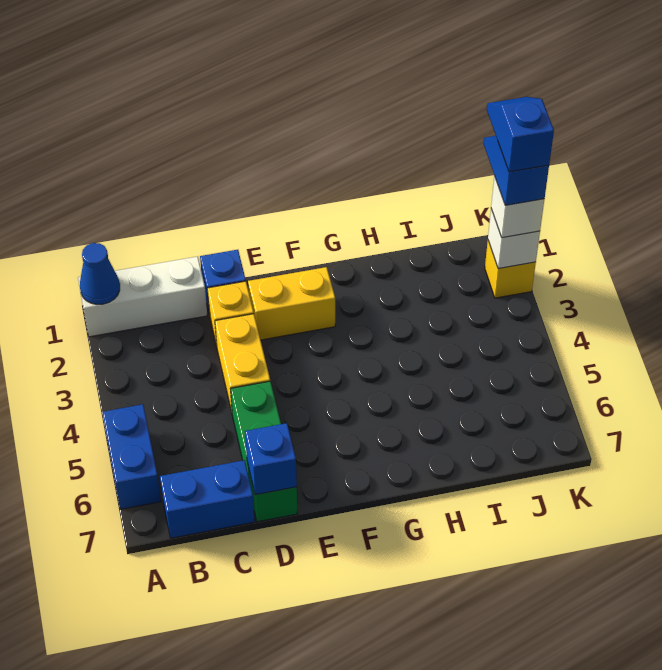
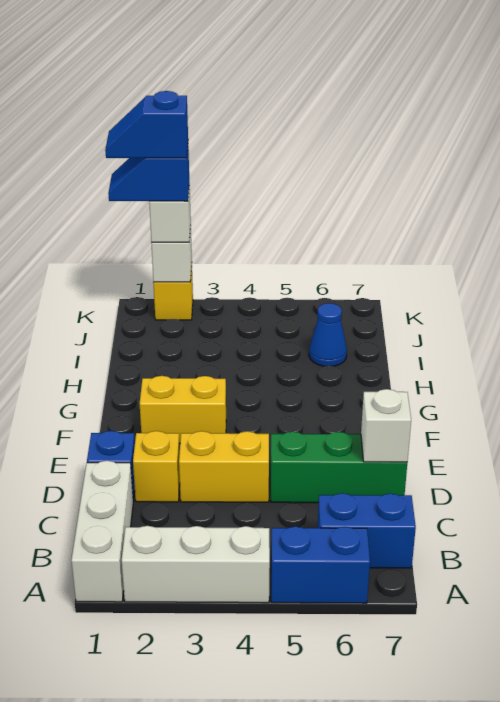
blue cone A1 level 2 -> blue cone I6 level 1
none -> white brick A2:A4 level 1
blue brick B7:C7 level 1 -> blue brick B6:B7 level 1
blue brick D7 level 2 -> white brick D7 level 2
yellow brick E2:F2 level 1 -> yellow brick F2:F3 level 1

